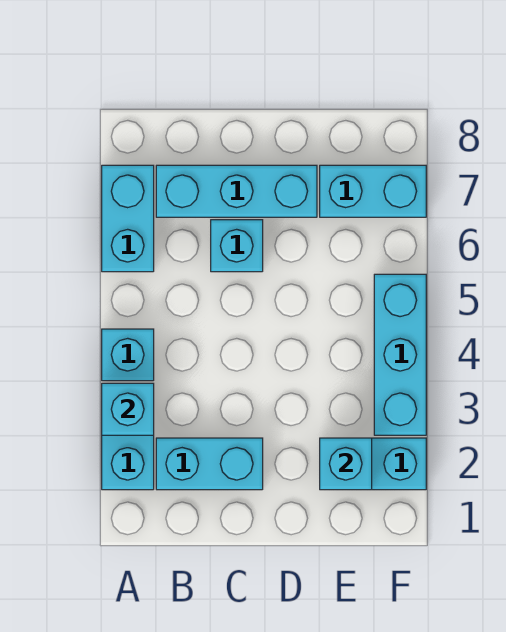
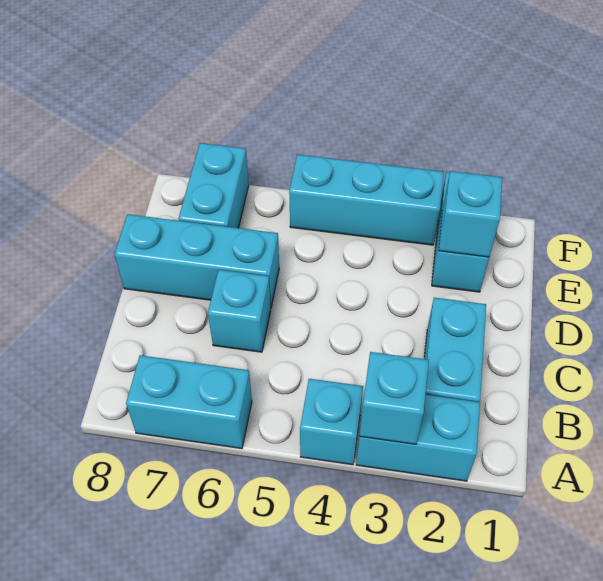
cyan brick B7:D7 level 1 -> cyan brick D6:D8 level 1

